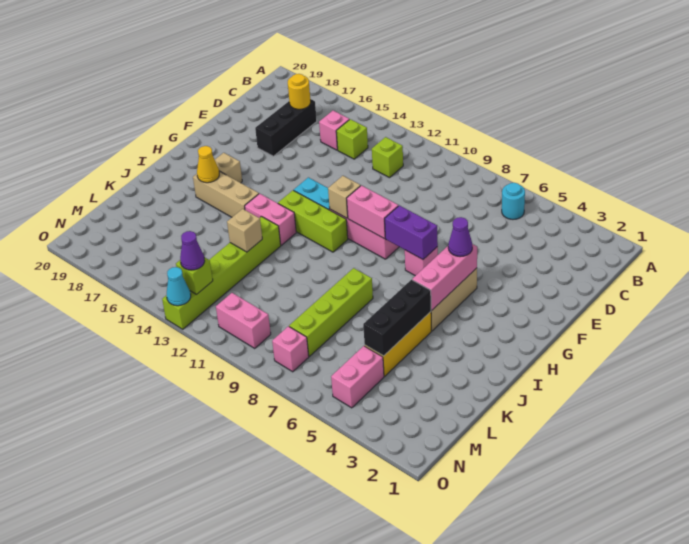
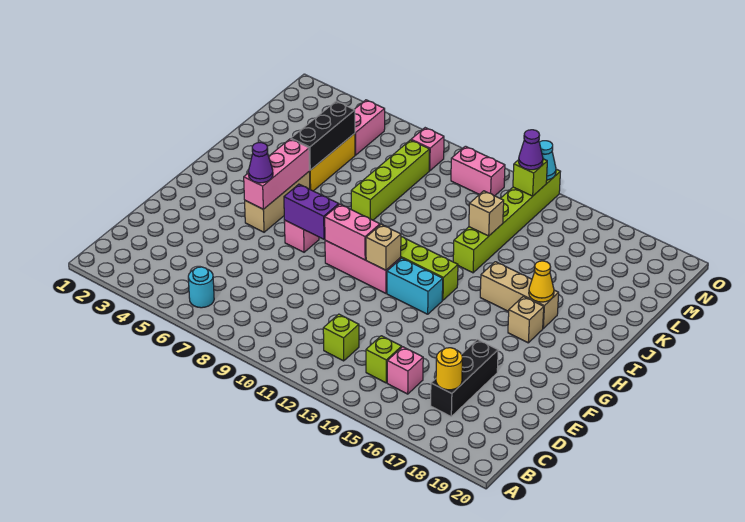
pink brick I13:I14 level 1 -> none

